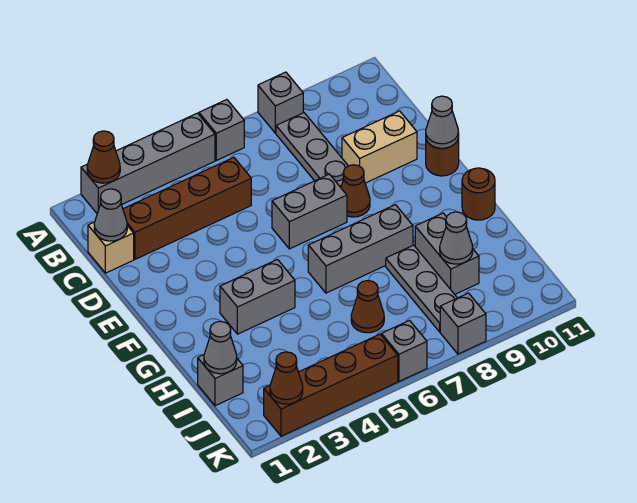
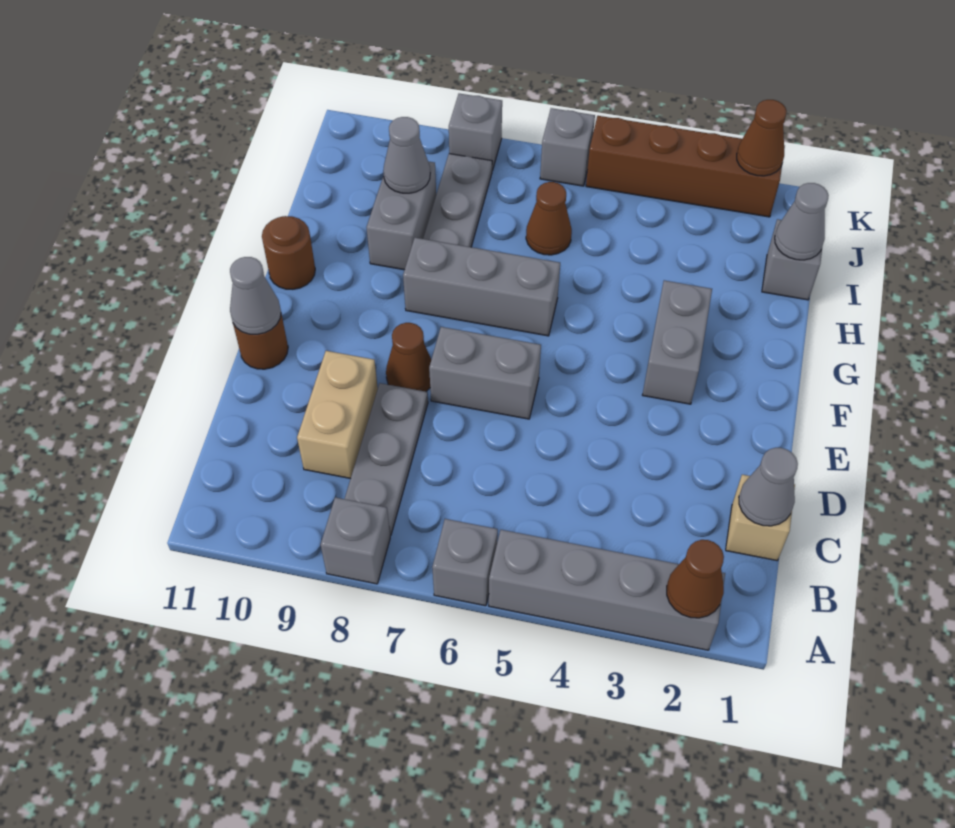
brown brick C2:C5 level 1 -> none
tan brick D9:D10 level 1 -> tan brick C9:D9 level 1
grey brick G3:G4 level 1 -> grey brick F3:G3 level 1

